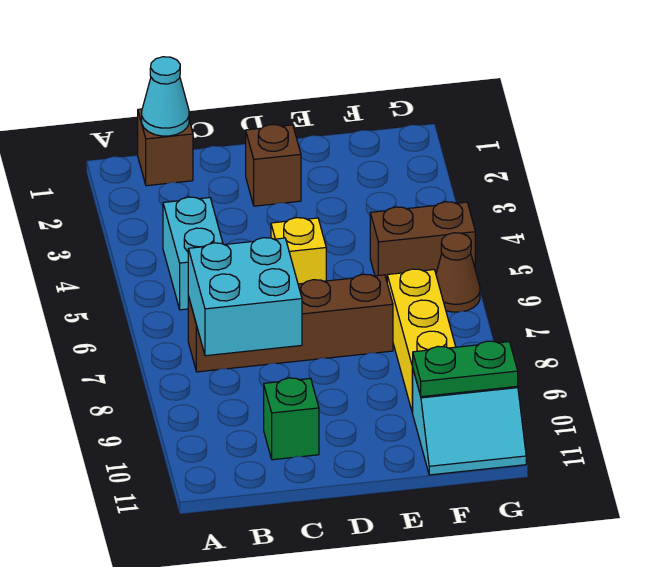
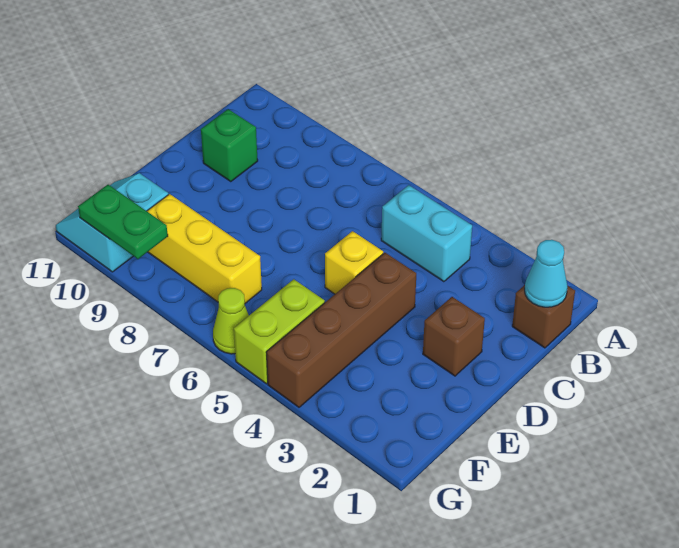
brown brick B7:E7 level 1 -> brown brick D4:G4 level 1
cyan brick B7:C8 level 2 -> none
brown brick F5:G5 level 1 -> lime brick F5:G5 level 1
green plate F10:G10 level 2 -> green plate G9:G10 level 2
brown cone G6 level 1 -> lime cone G6 level 1

